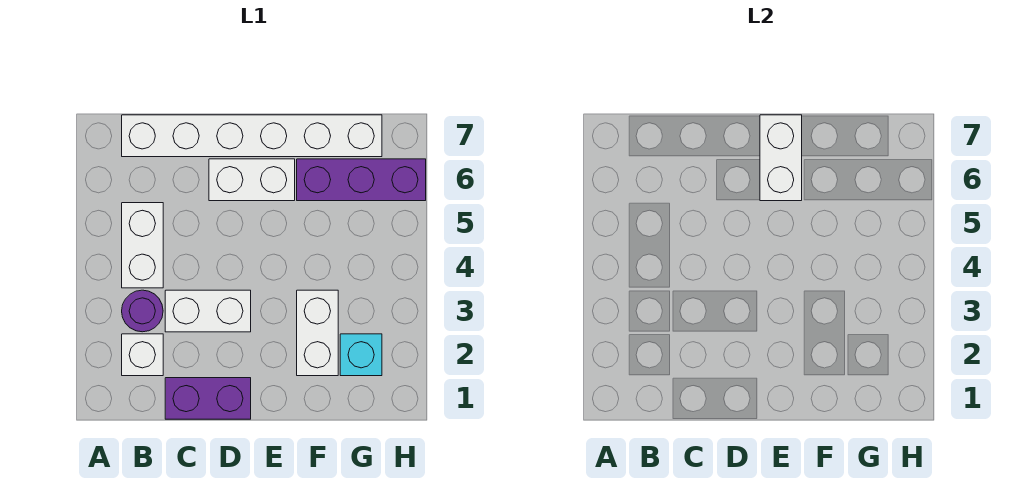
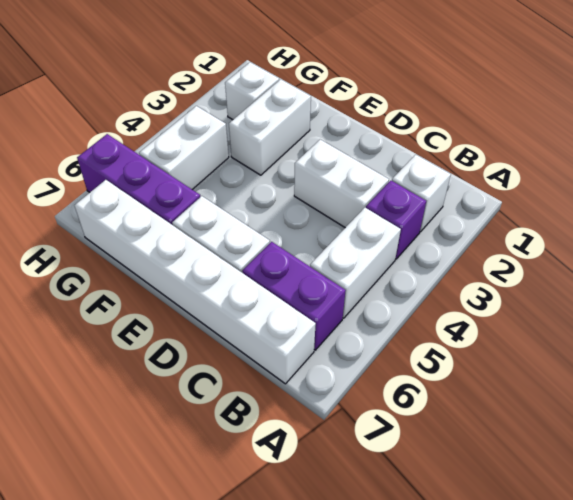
purple round brick B3 level 1 -> purple brick B3 level 1
purple brick C1:D1 level 1 -> purple brick B6:C6 level 1
white brick E6:E7 level 2 -> white brick G4:G5 level 1
cyan brick G2 level 1 -> white brick G2 level 1

